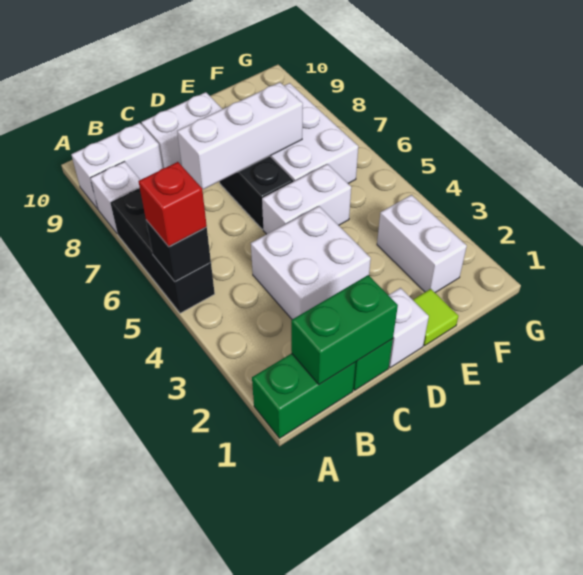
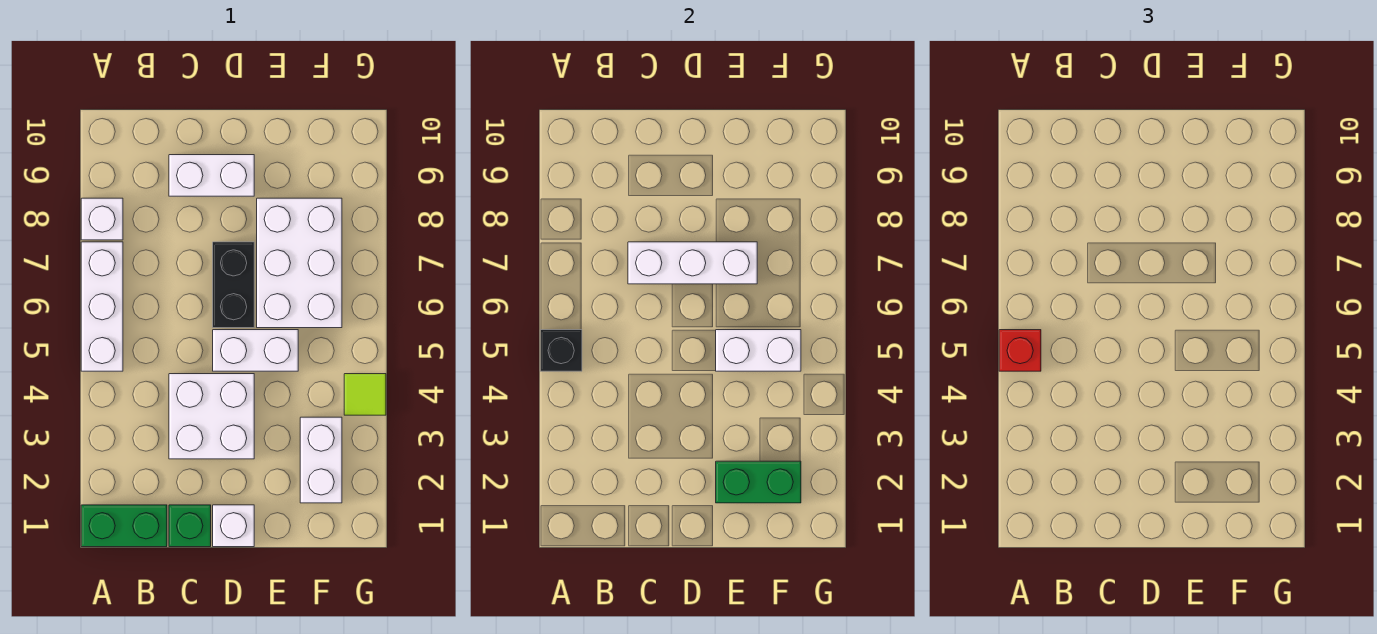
black brick A5:A7 level 1 -> white brick A5:A7 level 1
white brick A9:B9 level 1 -> white brick E5:F5 level 2
green brick B1:C1 level 2 -> green brick E2:F2 level 2
lime tile E1 level 1 -> lime tile G4 level 1

